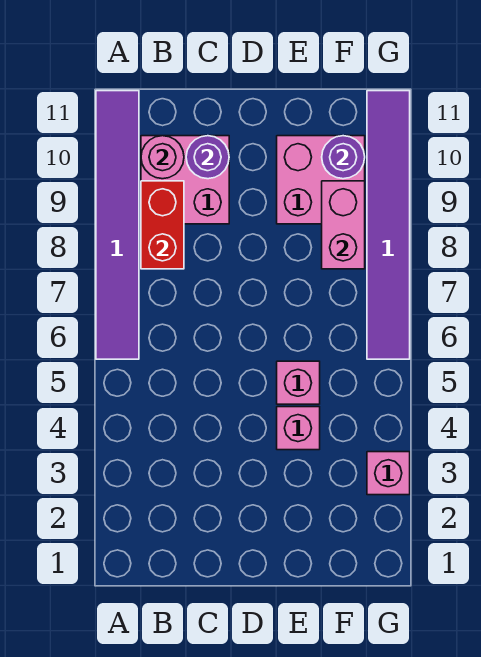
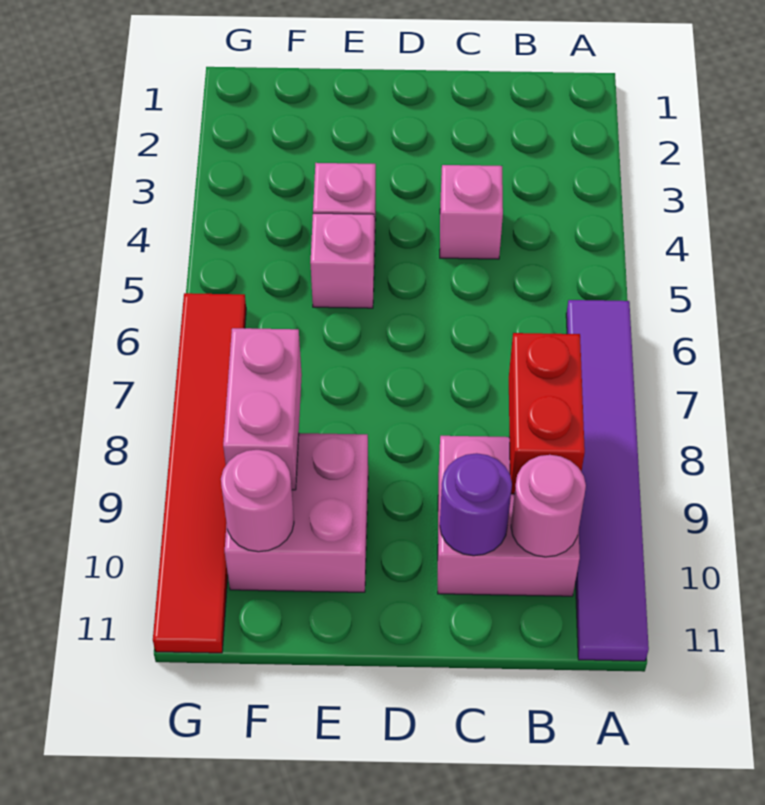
purple round brick F10 level 2 -> pink round brick F10 level 2
pink brick G3 level 1 -> pink brick C4 level 1
purple tile G6:G11 level 1 -> red tile G6:G11 level 1

